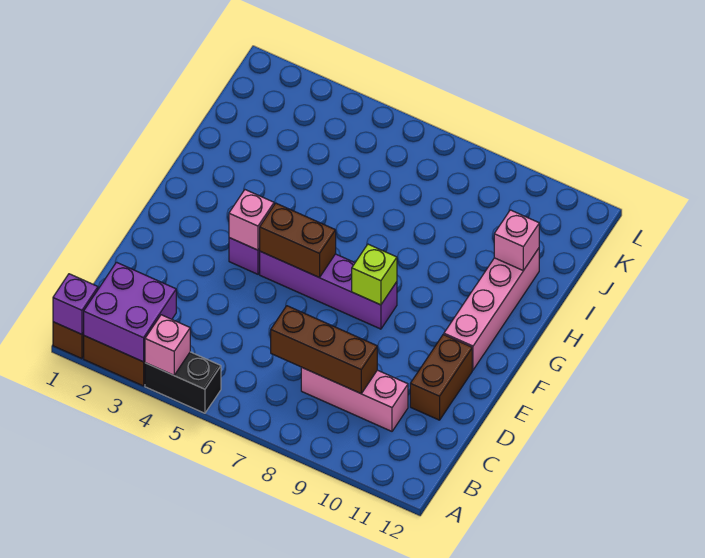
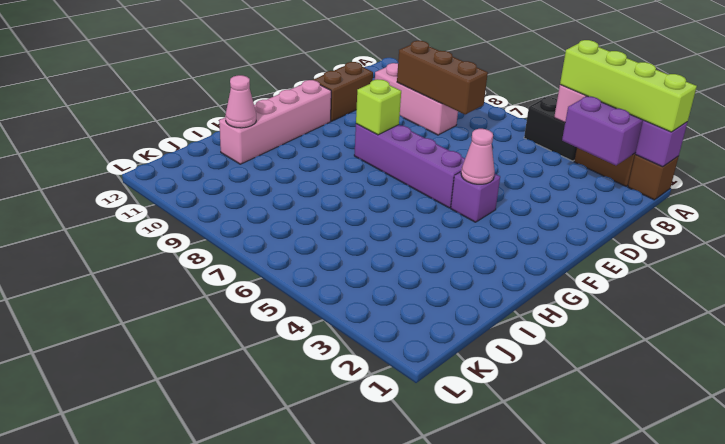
none -> lime brick A1:A4 level 3
pink brick F4 level 2 -> pink cone F4 level 2
brown brick F5:F6 level 2 -> none
pink brick I11 level 2 -> pink cone I11 level 2

